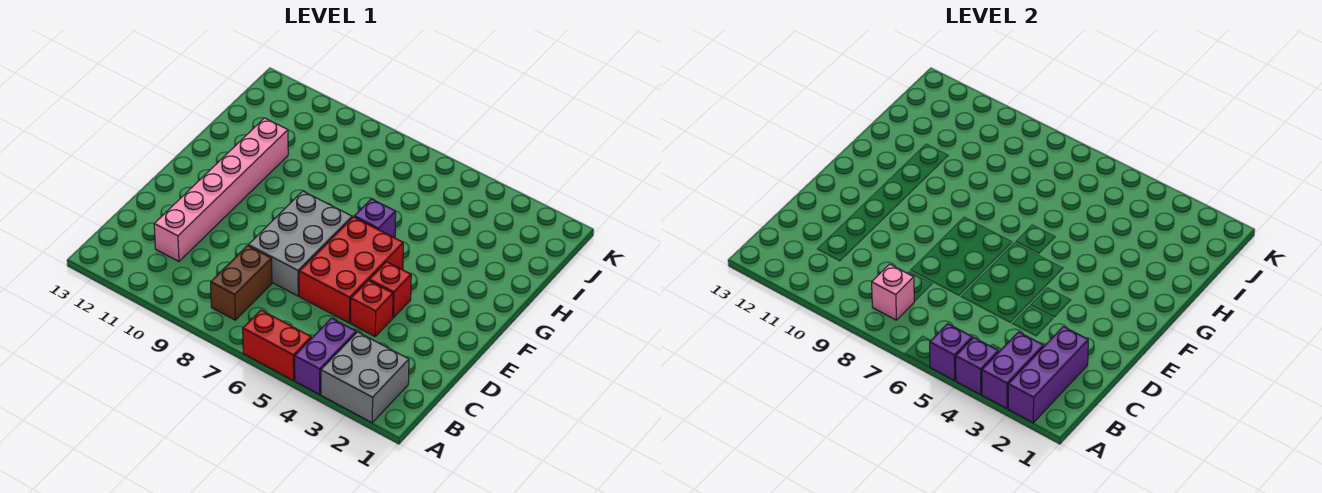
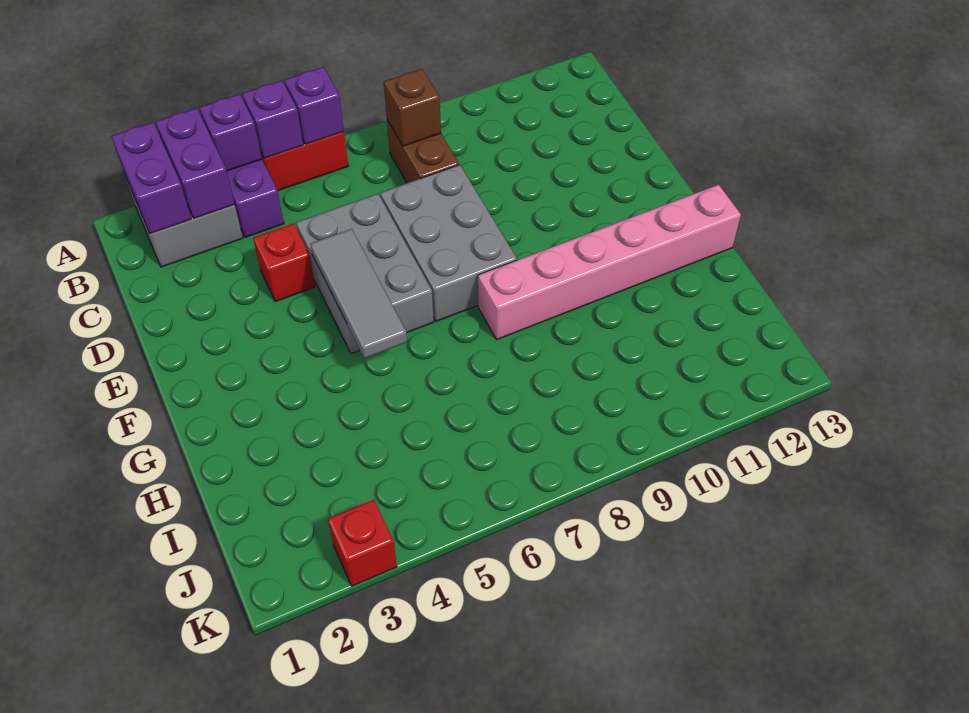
purple brick A2:C2 level 2 -> purple brick A2:B2 level 2
pink brick B8 level 2 -> brown brick B8 level 2
pink brick C11:H11 level 1 -> pink brick G8:G13 level 1
red brick D5:F6 level 1 -> grey brick D5:F6 level 1
red brick E4 level 1 -> red brick K3 level 1
none -> grey tile E5:G5 level 2
purple brick G6 level 1 -> purple brick A6 level 2

